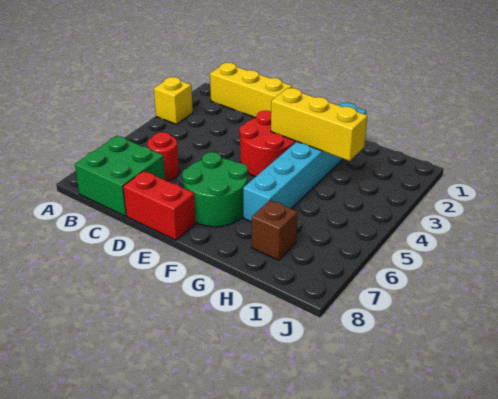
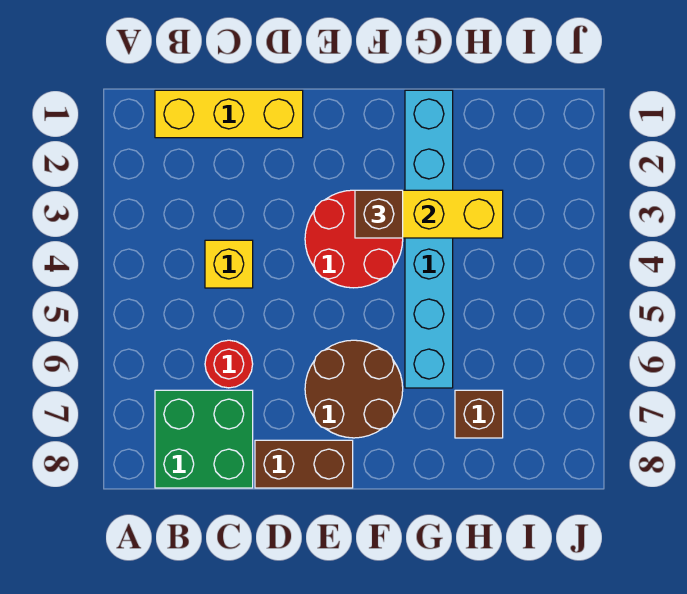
yellow brick A3 level 1 -> yellow brick C4 level 1
red brick D8:E8 level 1 -> brown brick D8:E8 level 1
green round brick E6:F7 level 1 -> brown round brick E6:F7 level 1
none -> brown brick F3 level 3

